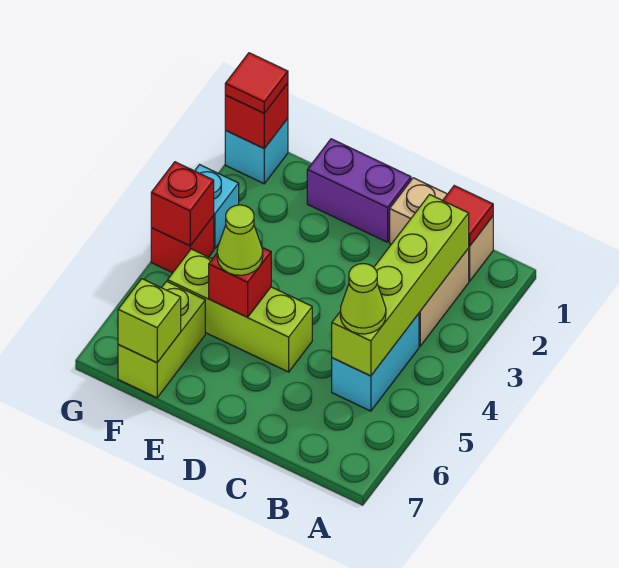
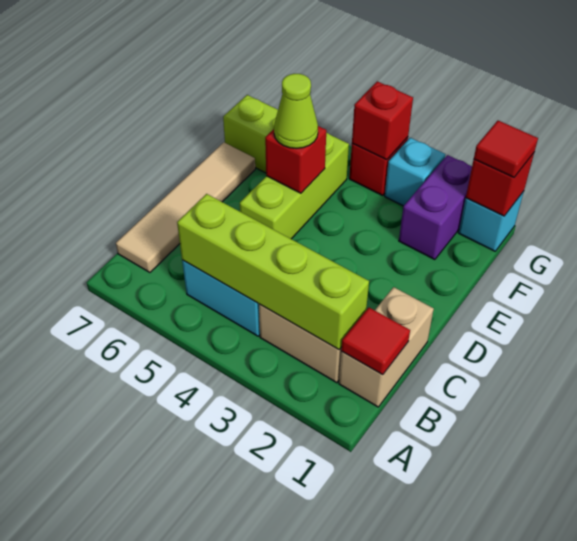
lime cone B5 level 3 -> none
none -> tan tile B7:E7 level 1
purple brick D1:E1 level 1 -> purple brick F2:G2 level 1
lime brick F7 level 2 -> none

